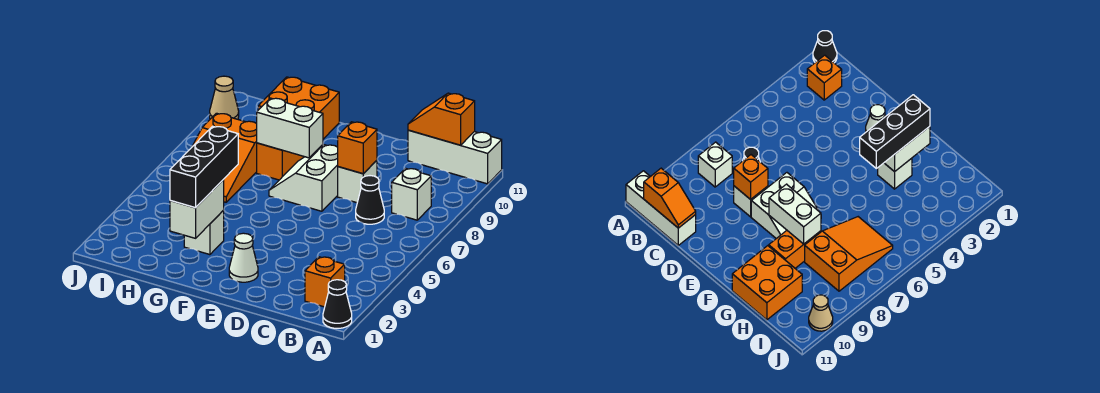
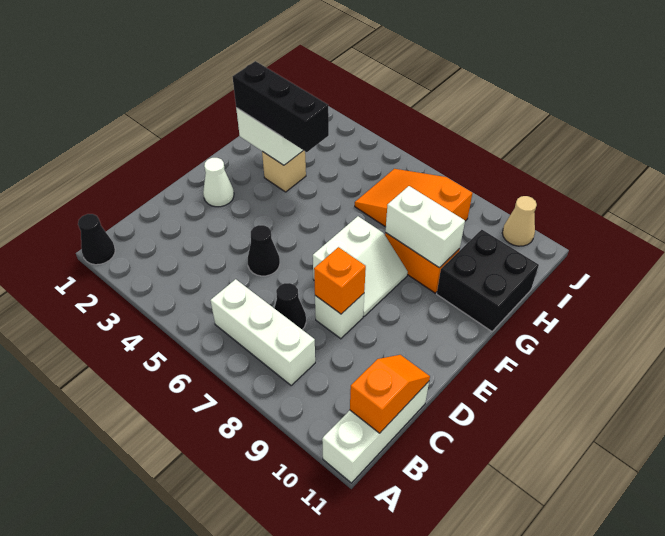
orange brick B2 level 1 -> none
white brick B8 level 1 -> white brick B6:B8 level 1
none -> black cone D5 level 1
white slope E7:F8 level 1 top E -> white slope E7:F8 level 1 top 7
white brick F8:G8 level 2 -> white brick G8:G9 level 2
white brick G3 level 1 -> tan brick G3 level 1
orange brick G10:H11 level 1 -> black brick G10:H11 level 1

